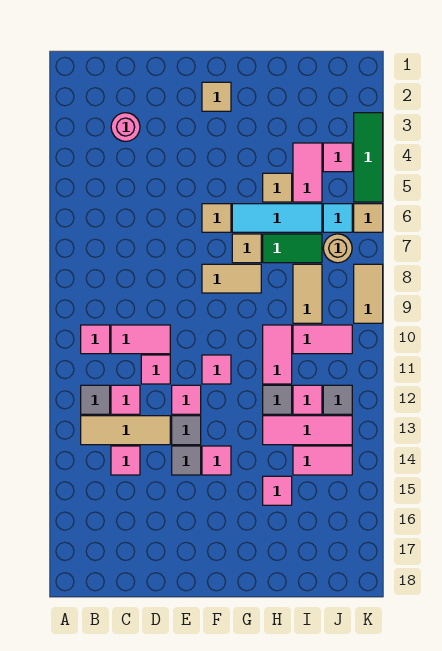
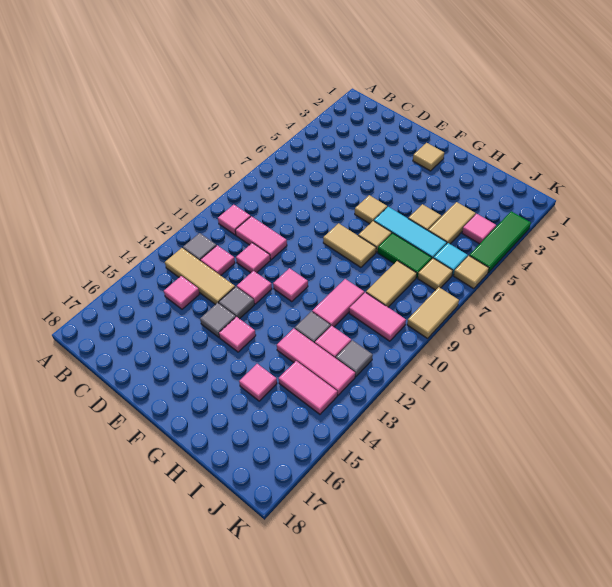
pink round brick C3 level 1 -> none
pink tile I4:I5 level 1 -> tan tile I4:I5 level 1
tan round brick J7 level 1 -> tan tile J7 level 1

